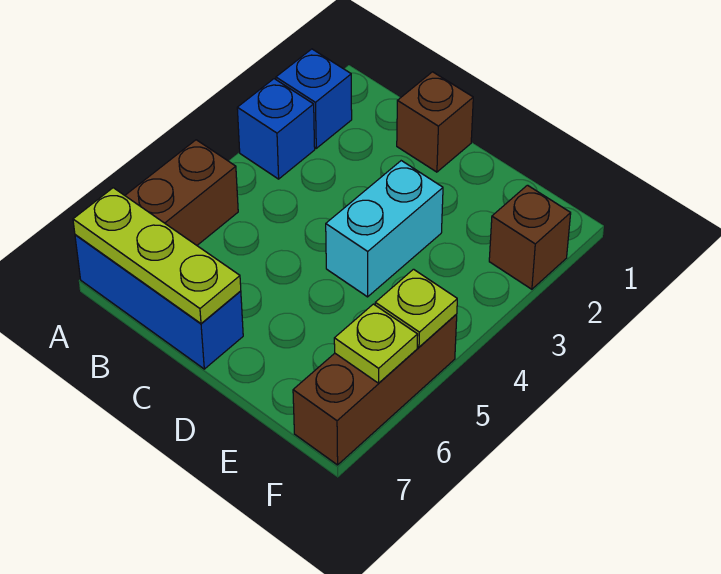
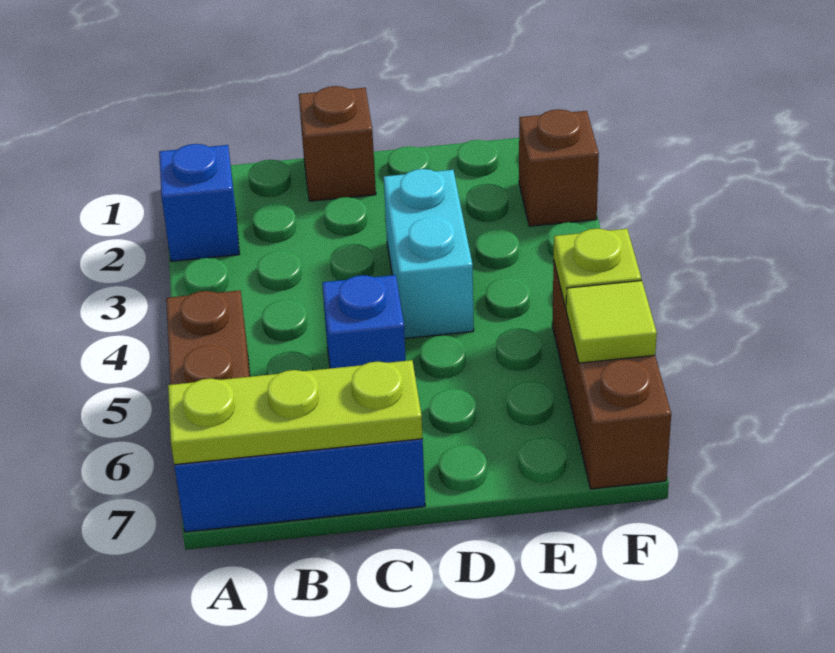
blue brick A3 level 1 -> blue brick C5 level 1
lime plate F6 level 2 -> lime tile F6 level 2

